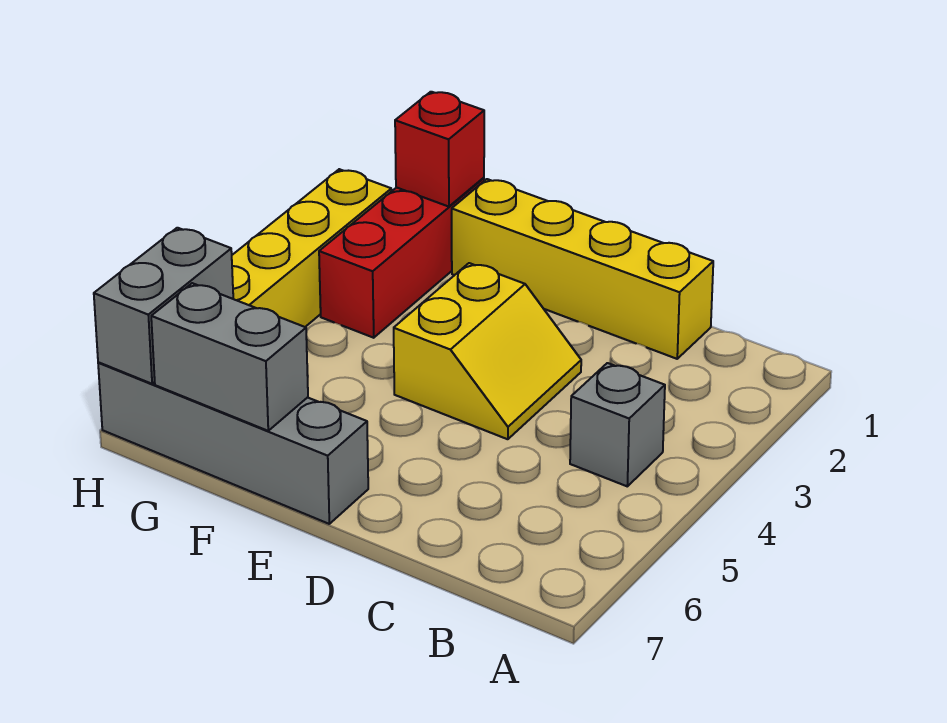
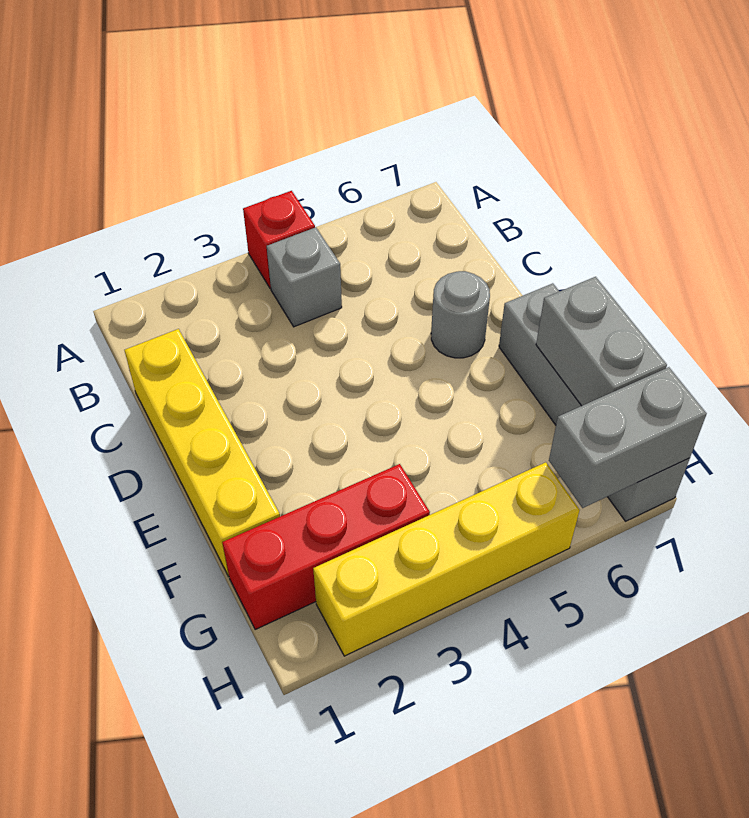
yellow slope D3:E4 level 1 top E -> none
none -> grey round brick D6 level 1
red brick G1 level 2 -> red brick A4 level 1

